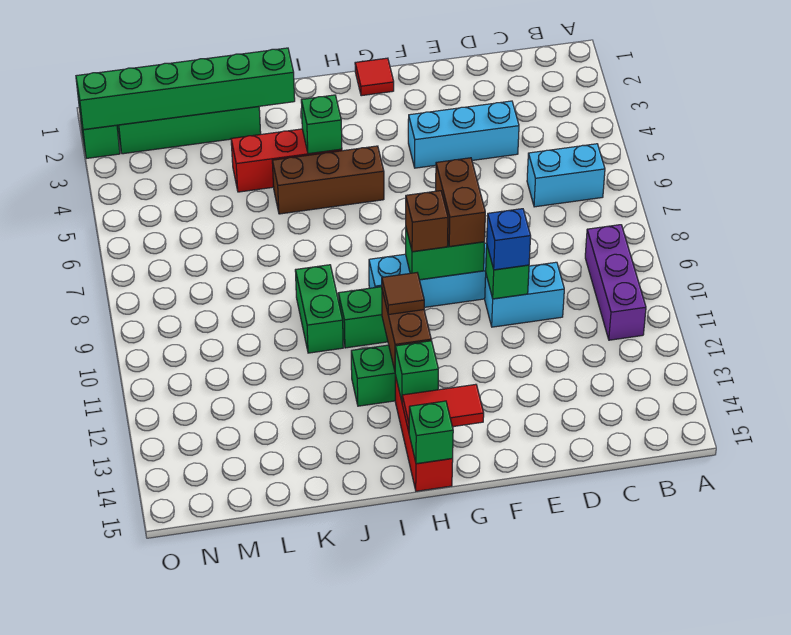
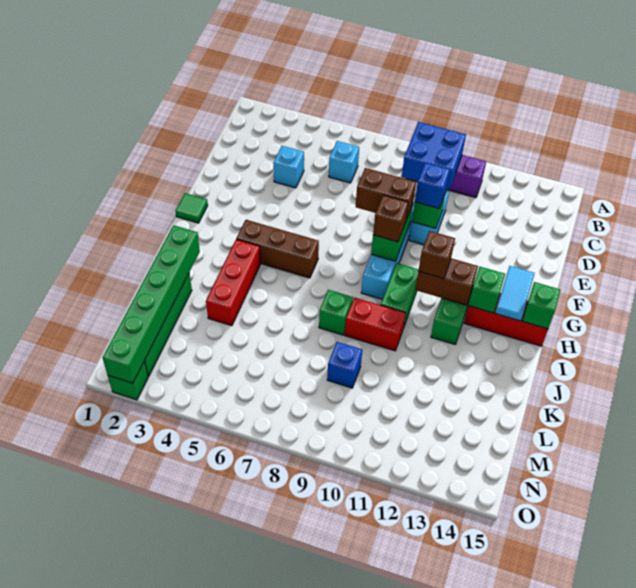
cyan brick B6:C6 level 1 -> cyan brick C6 level 1
none -> blue brick B9:C10 level 2
cyan brick D4:F4 level 1 -> cyan brick D4 level 1
red tile G1 level 1 -> green tile G1 level 1
red tile G14:H14 level 2 -> cyan tile G14:H14 level 2
brown brick H5:J5 level 1 -> brown brick H4:H6 level 1
brown tile H11 level 3 -> brown brick H11 level 3
green brick I4 level 2 -> green brick J8 level 1
green brick J9:J10 level 1 -> red brick J9:J10 level 1
none -> blue brick L9 level 1

